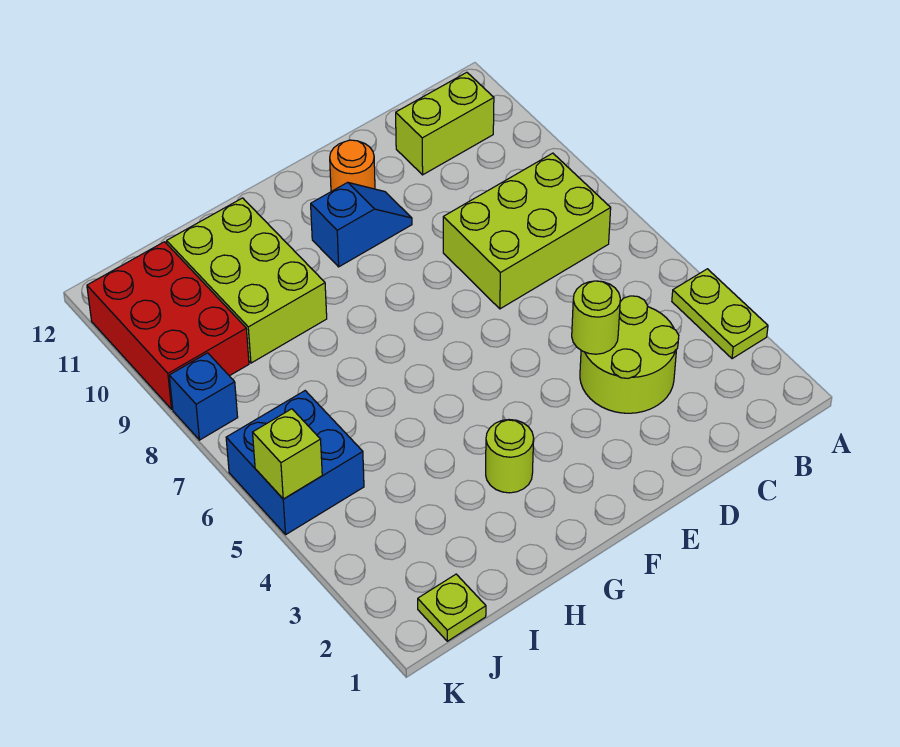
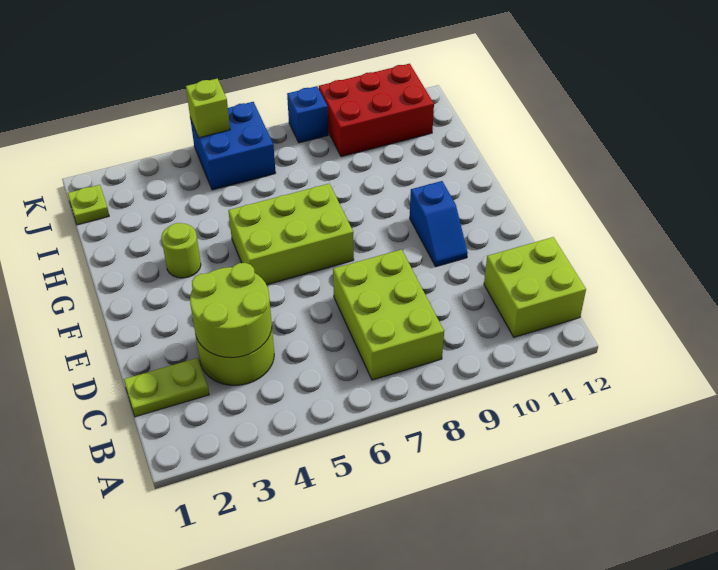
lime plate A3:A4 level 1 -> lime plate C1:C2 level 1
lime brick B11:C11 level 1 -> lime brick B11:C12 level 1
lime round brick D4 level 2 -> lime round brick C3:D4 level 2
orange round brick E11 level 1 -> none
lime brick H9:I11 level 1 -> lime brick F5:G7 level 1

